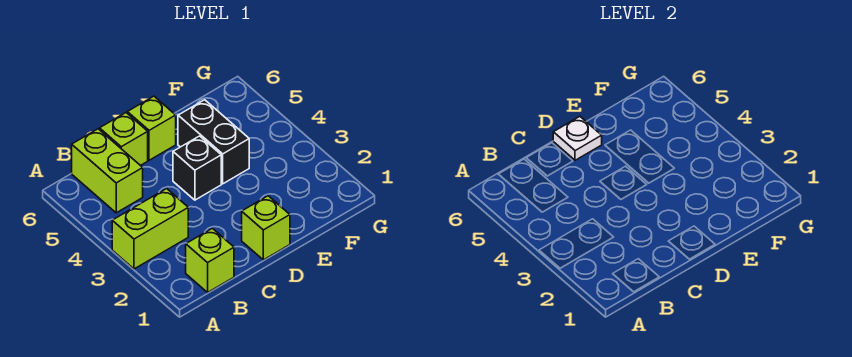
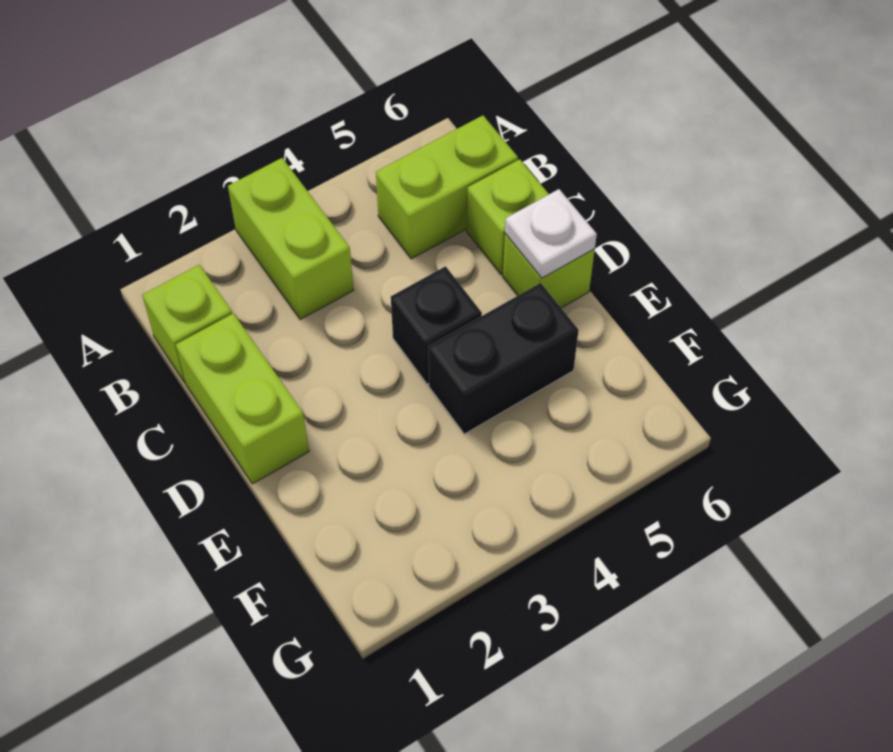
lime brick D1 level 1 -> lime brick C1:D1 level 1

